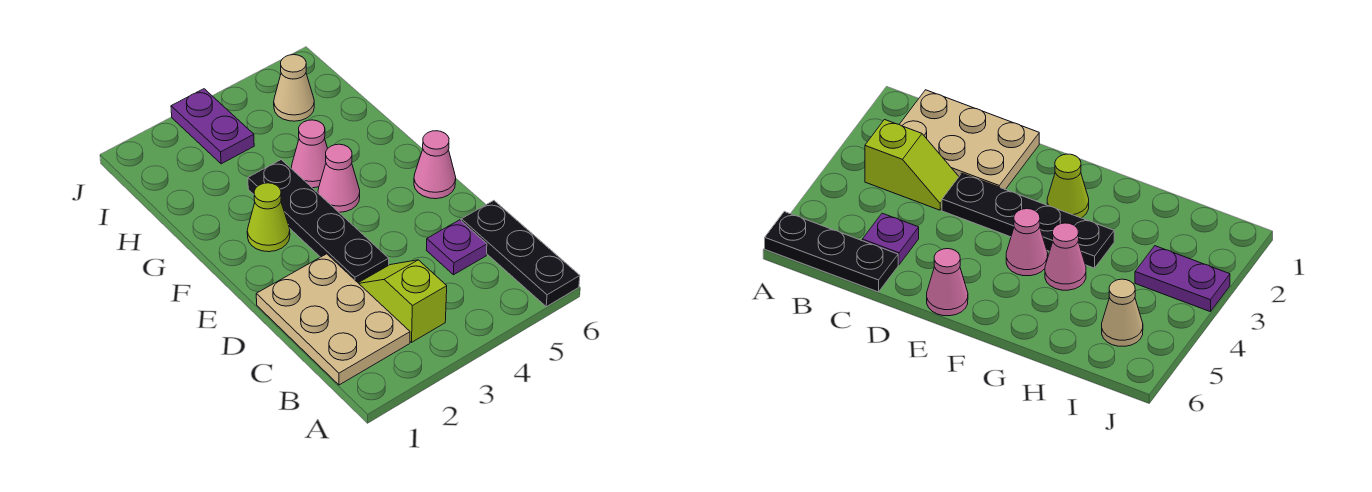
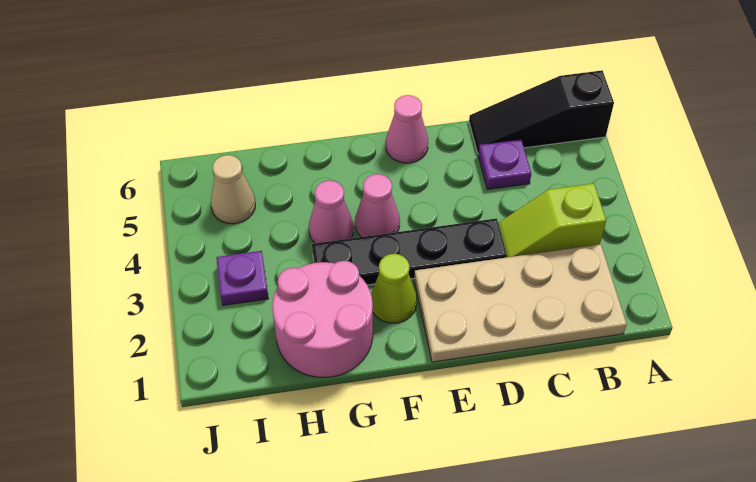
black plate A6:C6 level 1 -> black slope A6:C6 level 1 top A
tan plate B1:D2 level 1 -> tan plate B1:E2 level 1
none -> pink round brick G1:H2 level 1
purple plate I3:J3 level 1 -> purple plate I3 level 1

